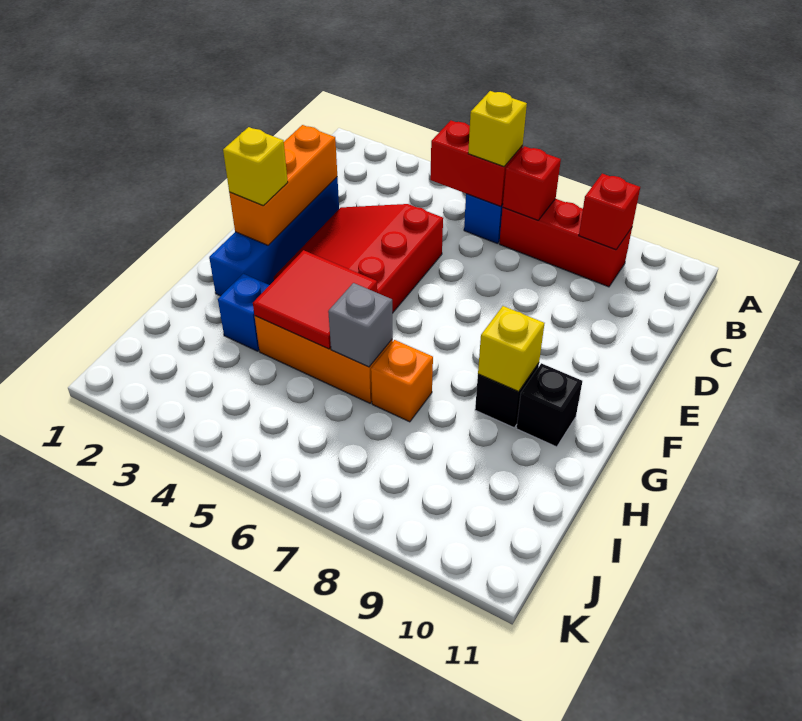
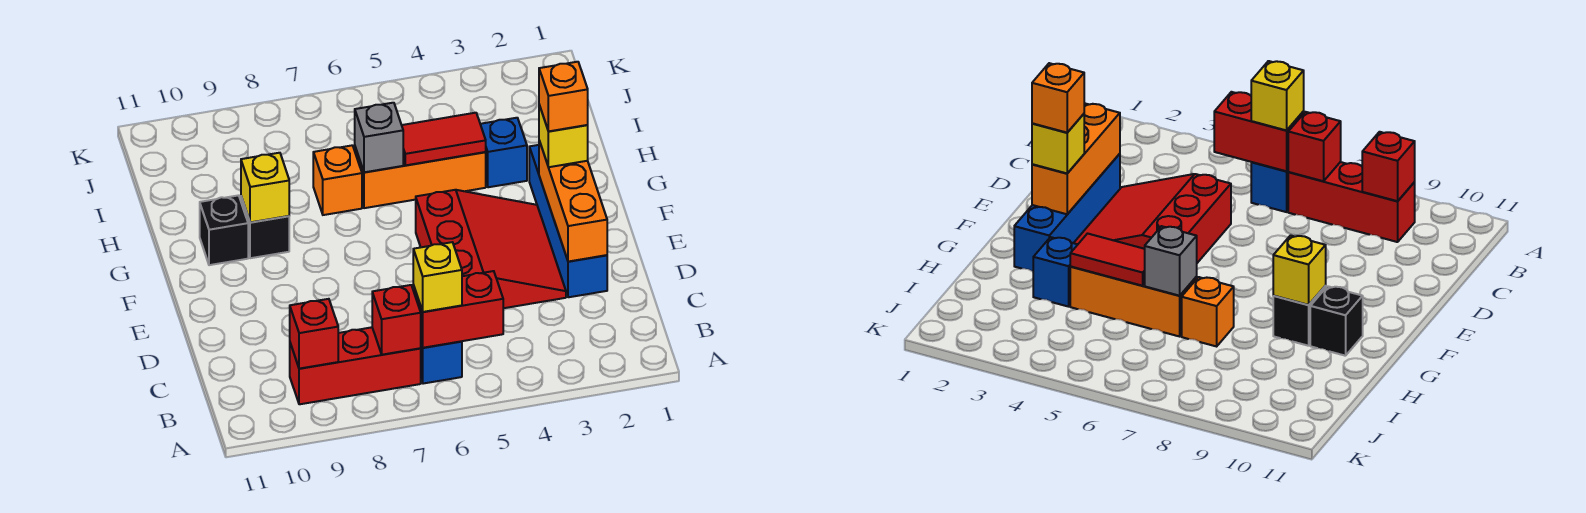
none -> orange brick F2 level 4
red tile G4:H5 level 2 -> red tile H4:H5 level 2

